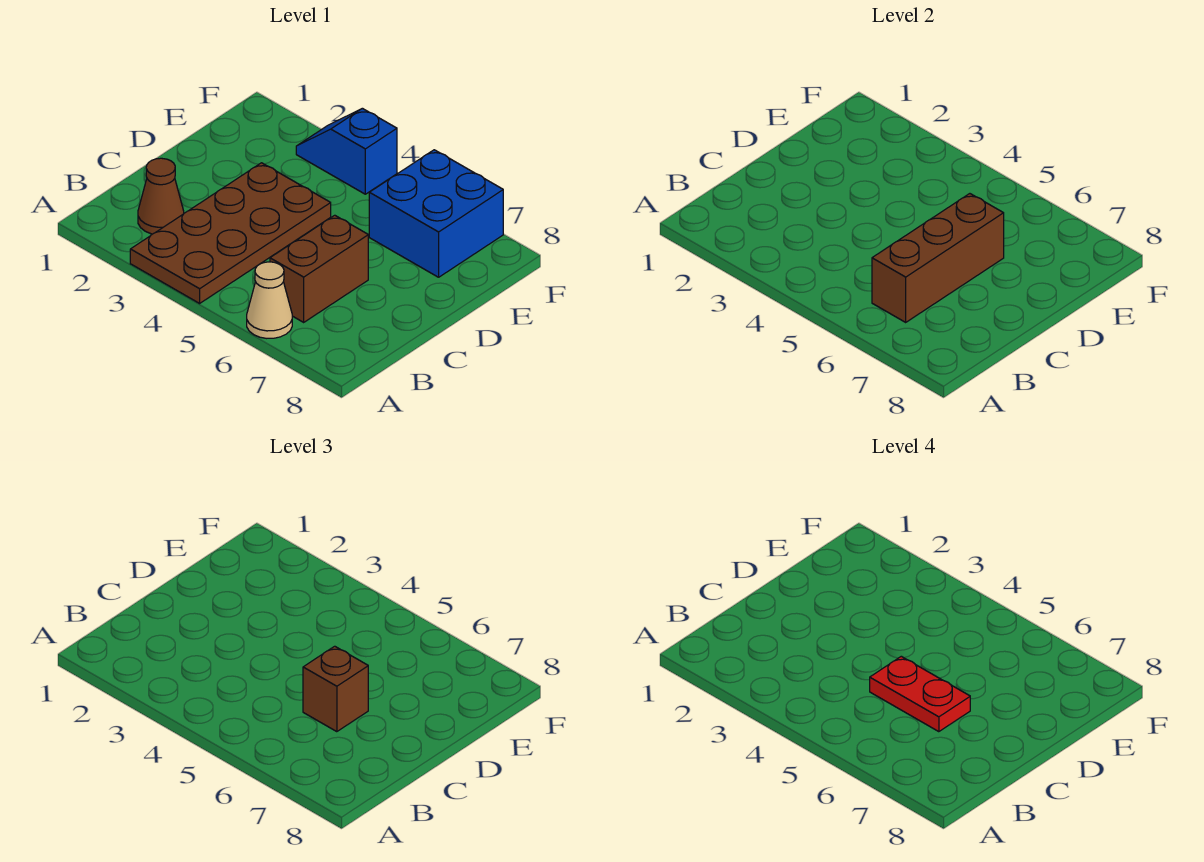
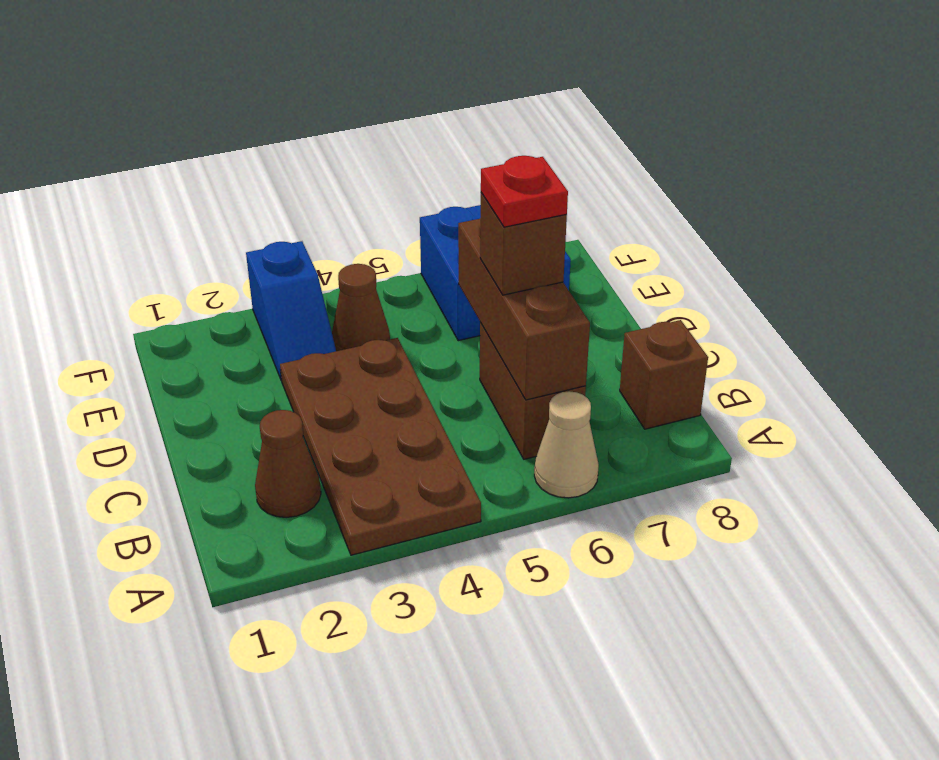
none -> brown brick B8 level 1
red plate C5:C6 level 4 -> red plate C6 level 4
none -> brown cone E4 level 1
blue slope F3:F4 level 1 top 4 -> blue slope E3:F3 level 1 top F

